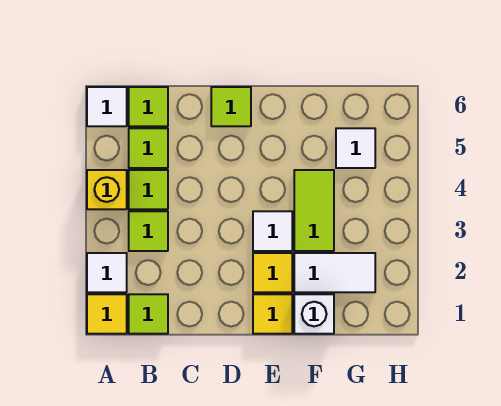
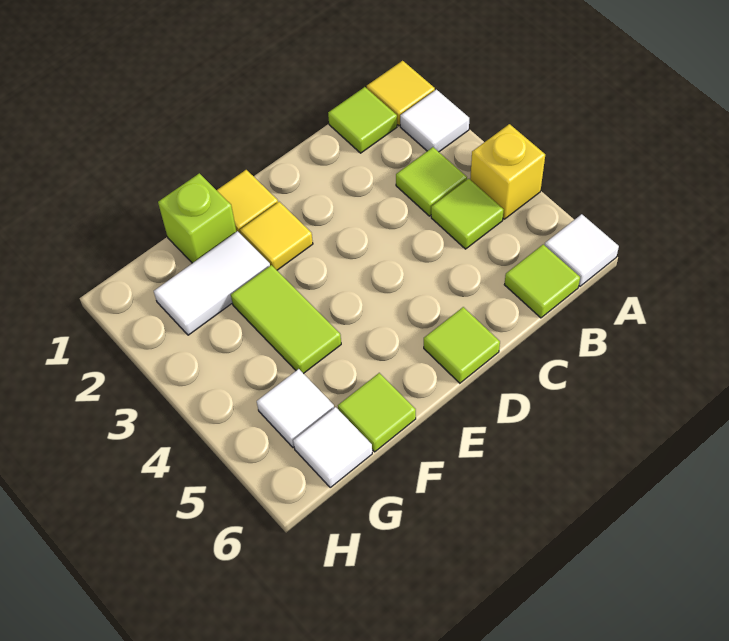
lime tile B5 level 1 -> lime tile F6 level 1
white tile E3 level 1 -> white tile G6 level 1
white brick F1 level 1 -> lime brick F1 level 1

